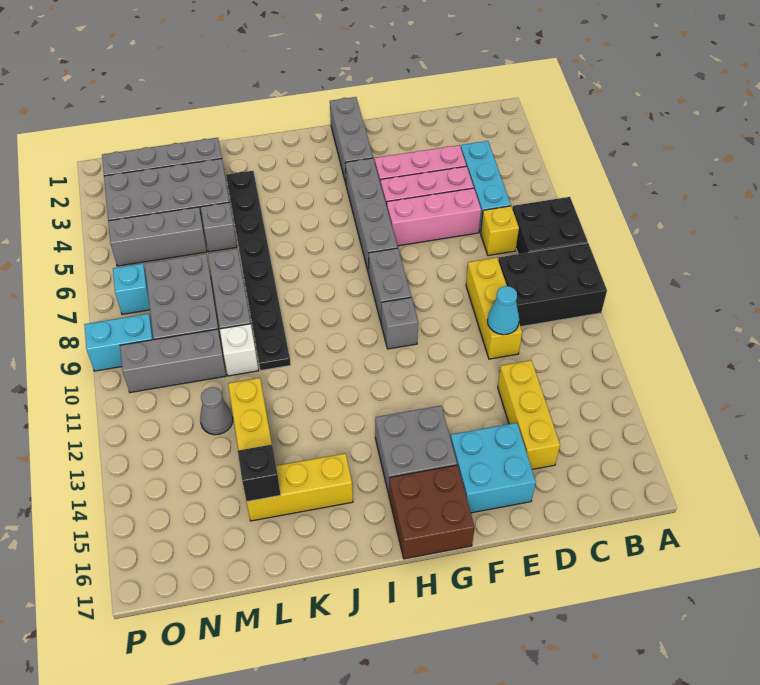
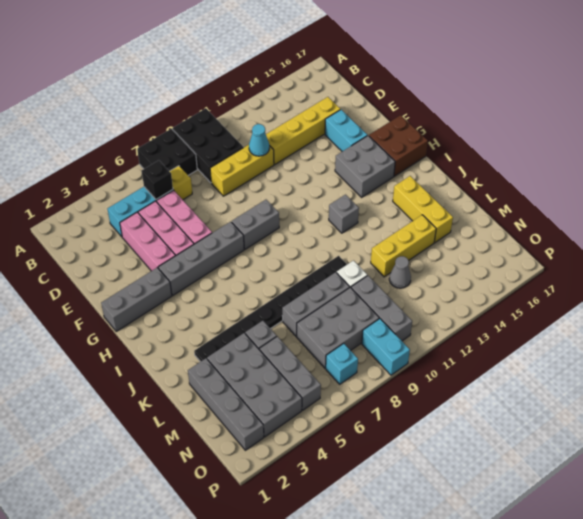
yellow brick D13:D15 level 1 -> yellow brick D12:D15 level 1
cyan brick E15:F16 level 1 -> cyan brick E15:F15 level 1
grey brick G10 level 1 -> grey brick I12 level 1
black brick L15 level 2 -> black brick C6 level 2

